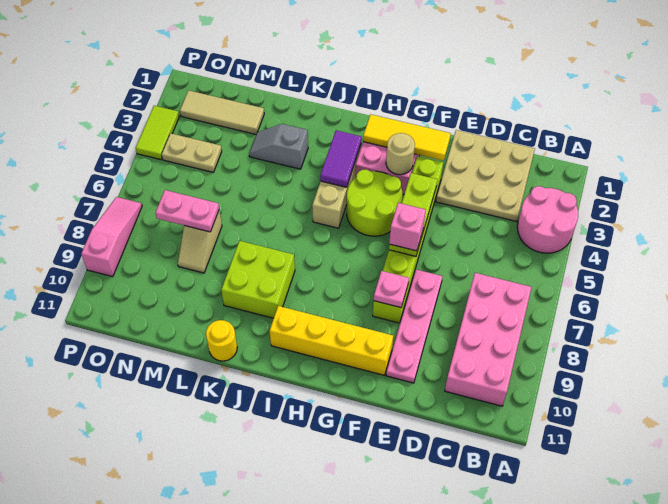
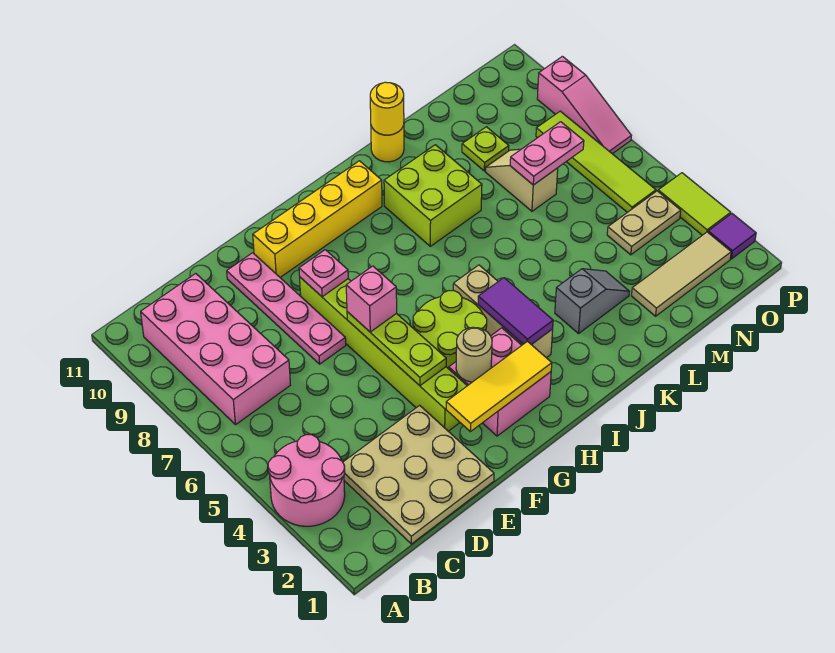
none -> yellow round brick K11 level 2
none -> lime plate M9 level 1
none -> lime tile O5:O8 level 1
none -> purple tile P2 level 1

